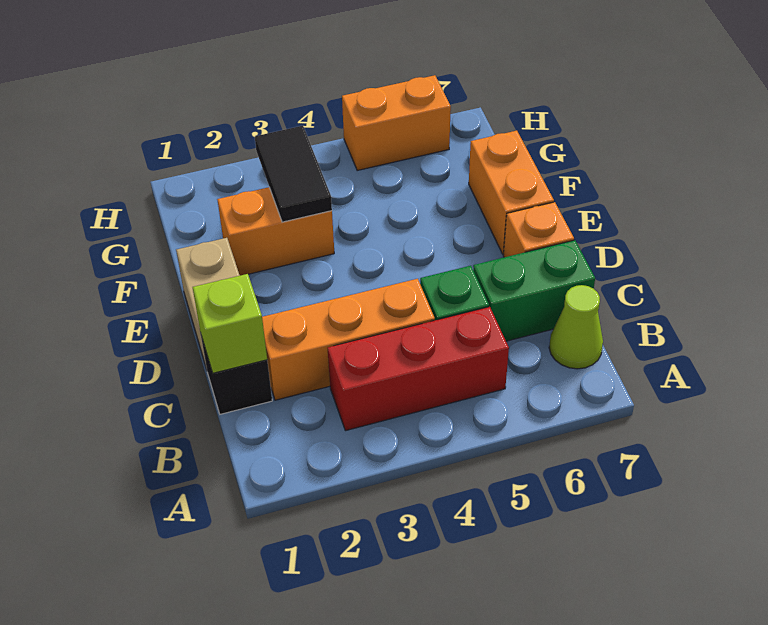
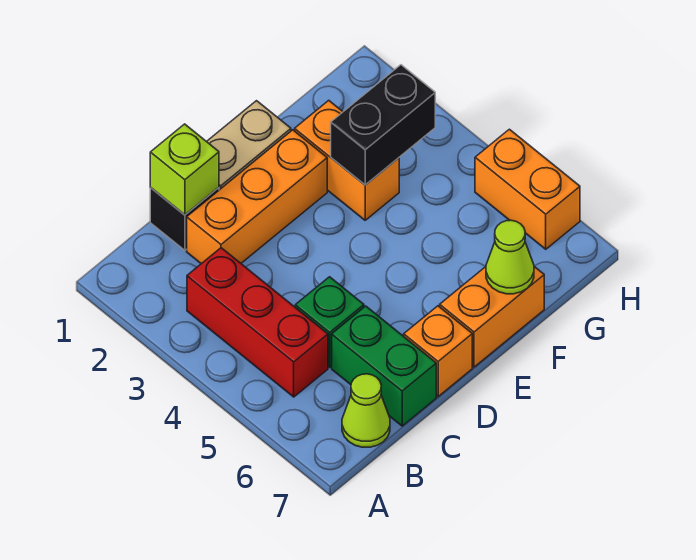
orange brick C2:C4 level 1 -> orange brick C2:E2 level 1
black tile F3:G3 level 2 -> black brick F3:G3 level 2
none -> lime cone F7 level 2

